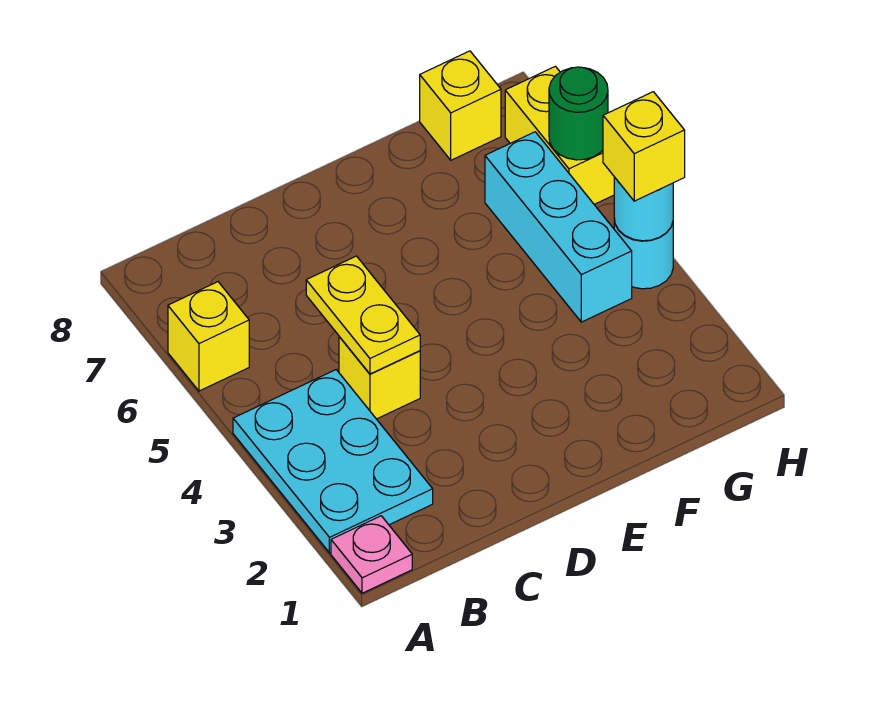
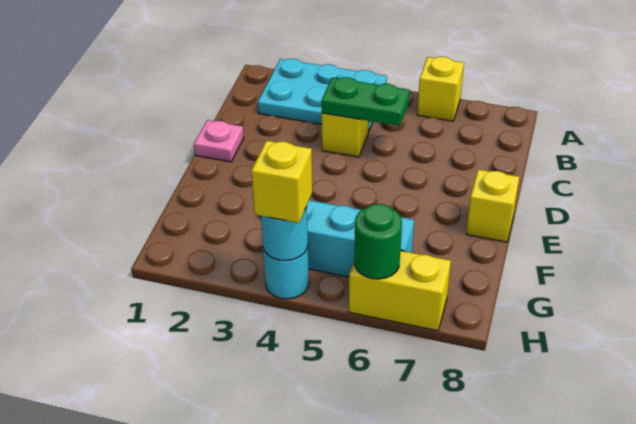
pink plate A1 level 1 -> pink plate D1 level 1
yellow plate C4:C5 level 2 -> green plate C4:C5 level 2
yellow brick G8 level 1 -> yellow brick E8 level 1

